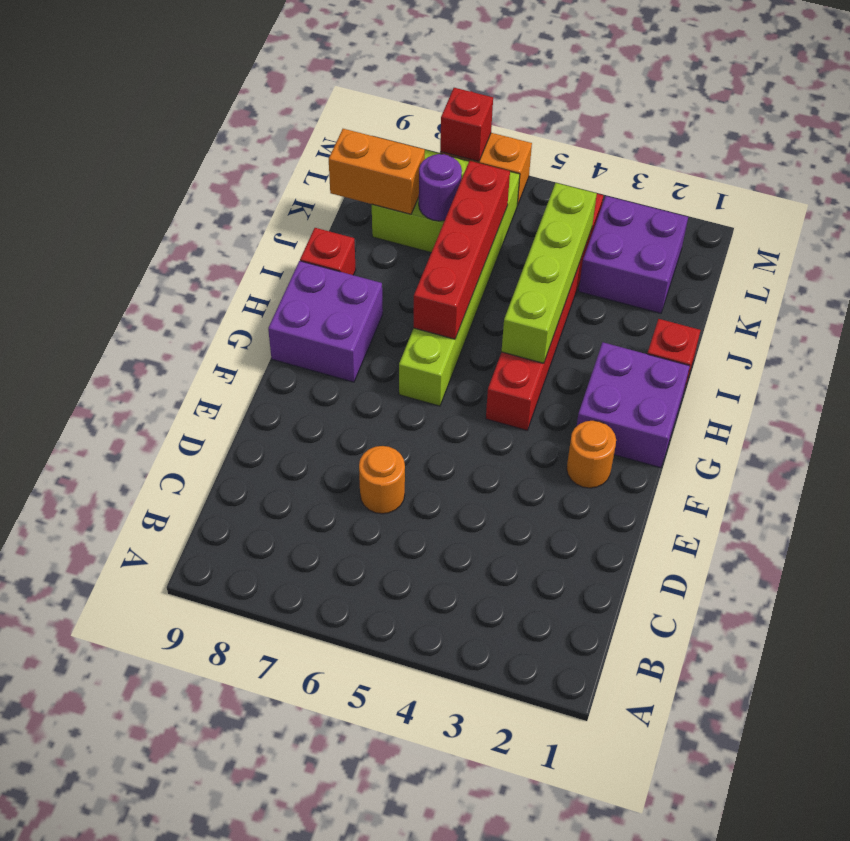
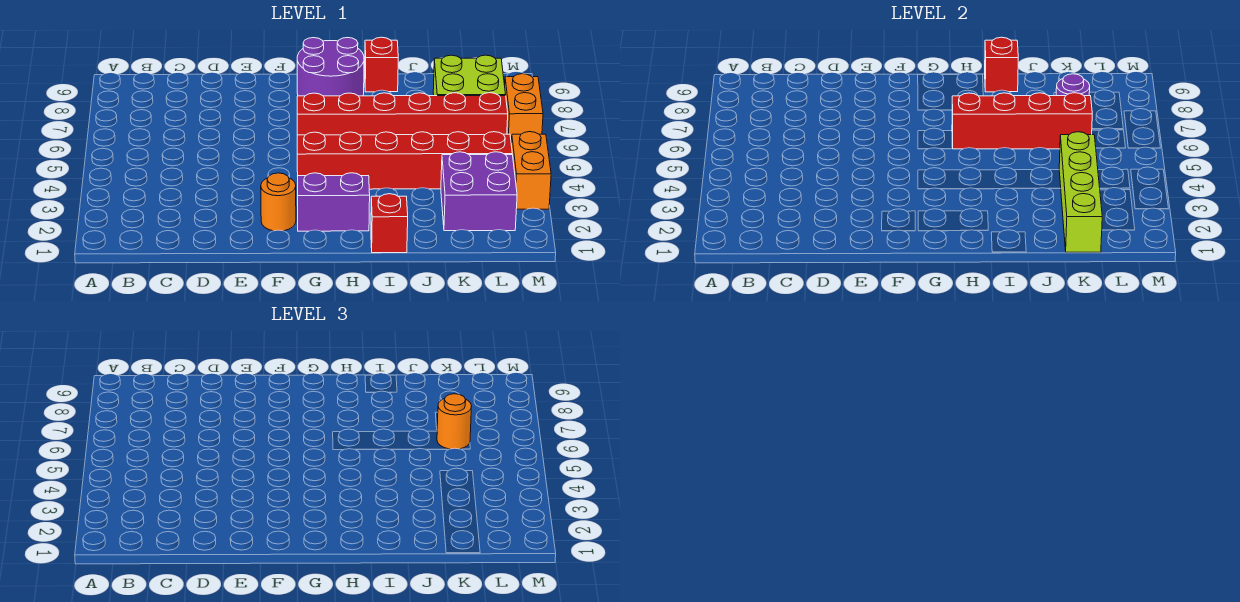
orange round brick D6 level 1 -> orange round brick K6 level 3
purple brick G1:H2 level 1 -> purple brick G2:H2 level 1
lime brick G6:L6 level 1 -> red brick G6:L6 level 1
purple brick G8:H9 level 1 -> purple round brick G8:H9 level 1
lime brick H4:K4 level 2 -> lime brick K1:K4 level 2
orange brick K8:K9 level 2 -> orange brick M3:M4 level 1
red brick M7 level 2 -> red brick I9 level 2

